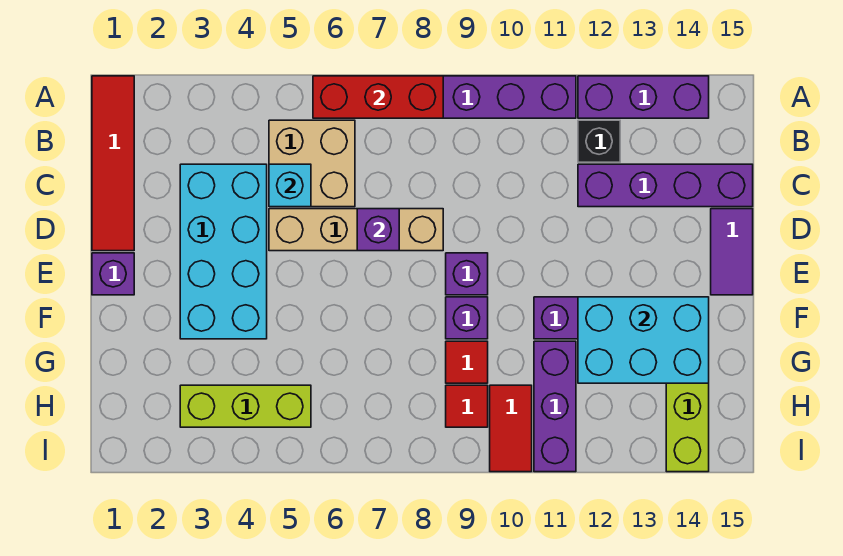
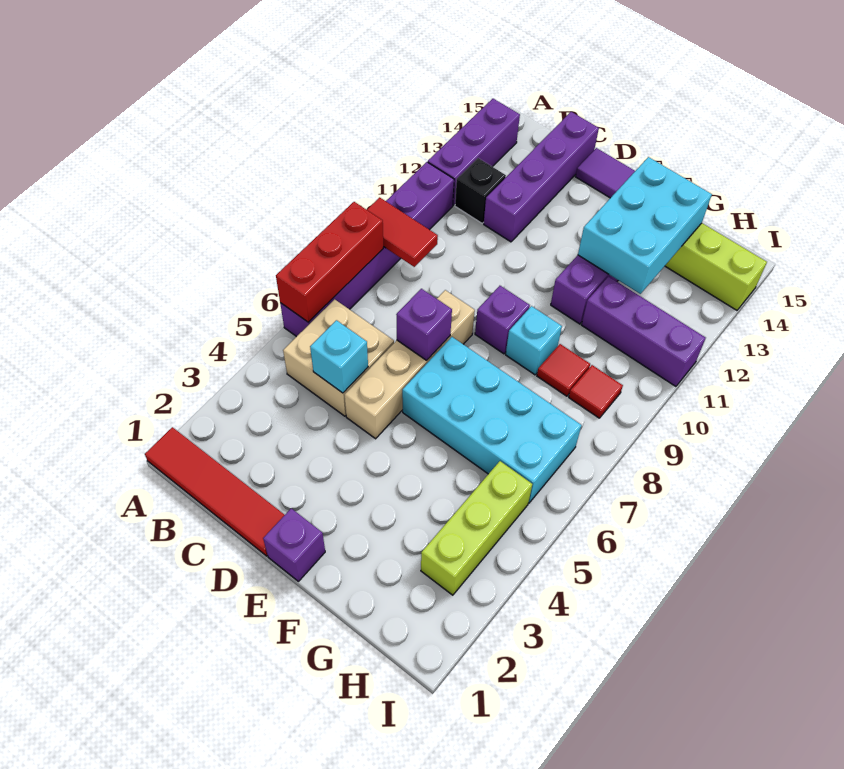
cyan brick C3:F4 level 1 -> cyan brick E6:H7 level 1
purple brick F9 level 1 -> cyan brick F9 level 1
red tile H10:I10 level 1 -> red tile A9:B9 level 2

